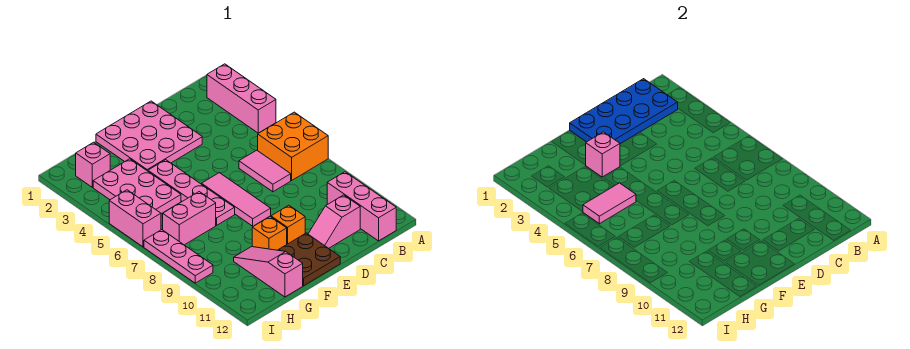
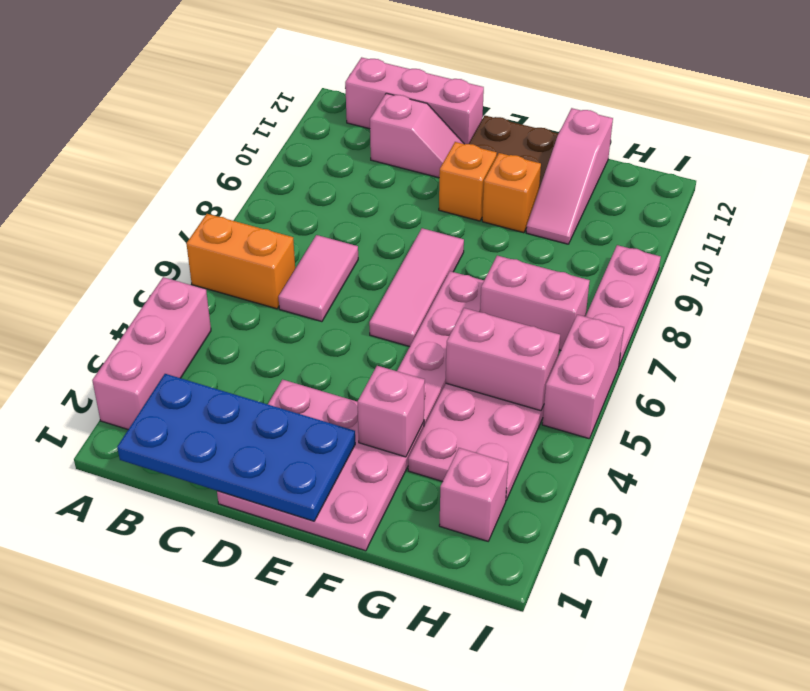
orange brick A6:B7 level 1 -> orange brick A6:B6 level 1
pink brick B10:B12 level 1 -> pink brick B12:D12 level 1
pink tile G5:H5 level 2 -> pink brick G5:H5 level 2

